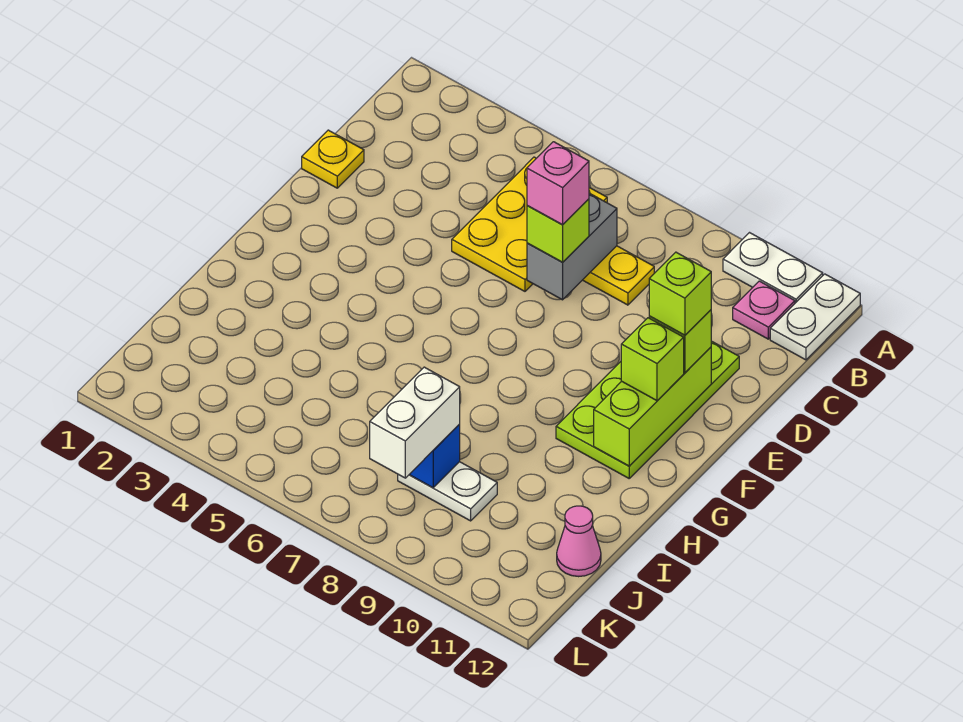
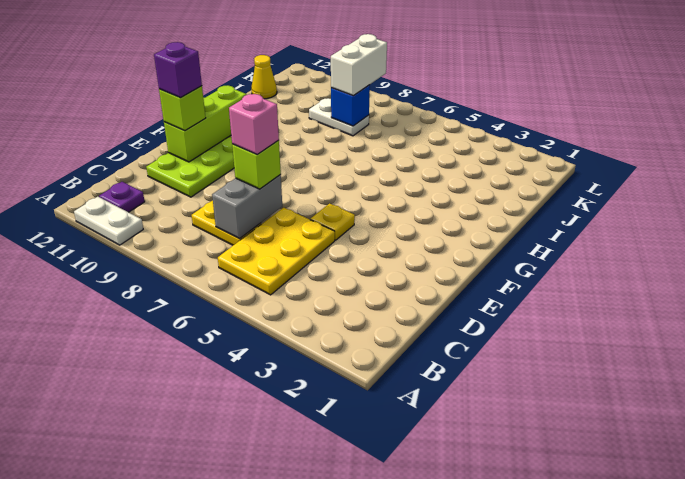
white plate A12:B12 level 1 -> none
pink plate B11 level 1 -> purple plate B11 level 1
yellow plate D1 level 1 -> yellow plate E5 level 1
lime brick E11 level 4 -> purple brick E11 level 4
lime brick F11 level 3 -> none
pink cone J12 level 1 -> yellow cone J12 level 1

